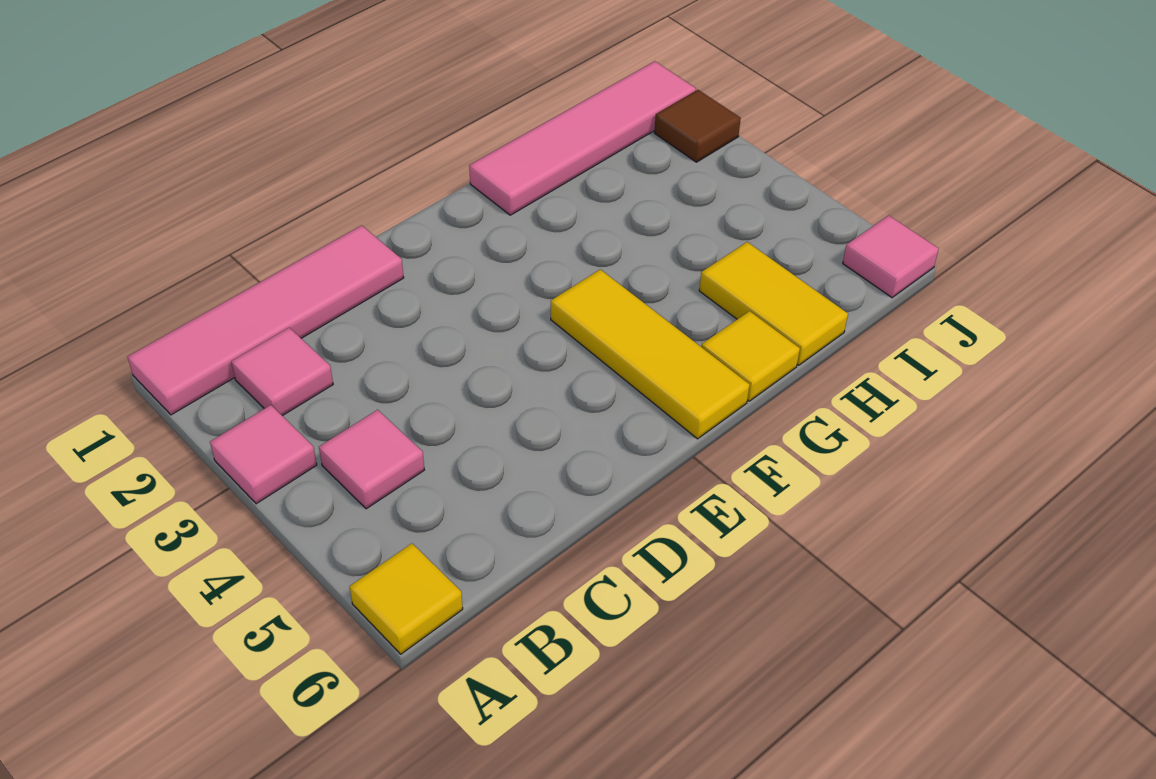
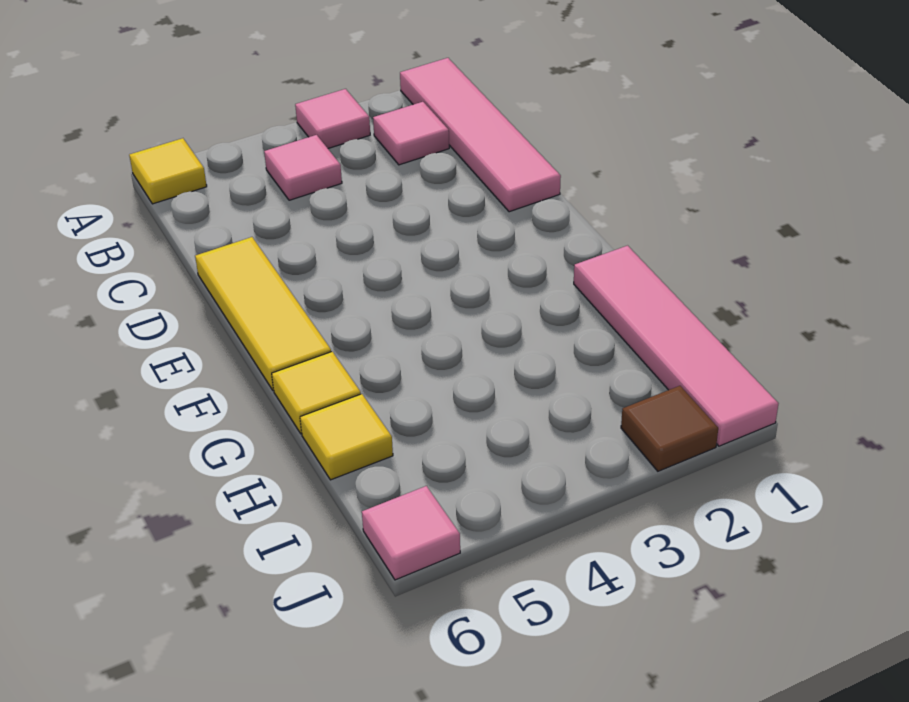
yellow tile F4:F6 level 1 -> yellow tile D6:F6 level 1
yellow tile H5:H6 level 1 -> yellow tile H6 level 1

